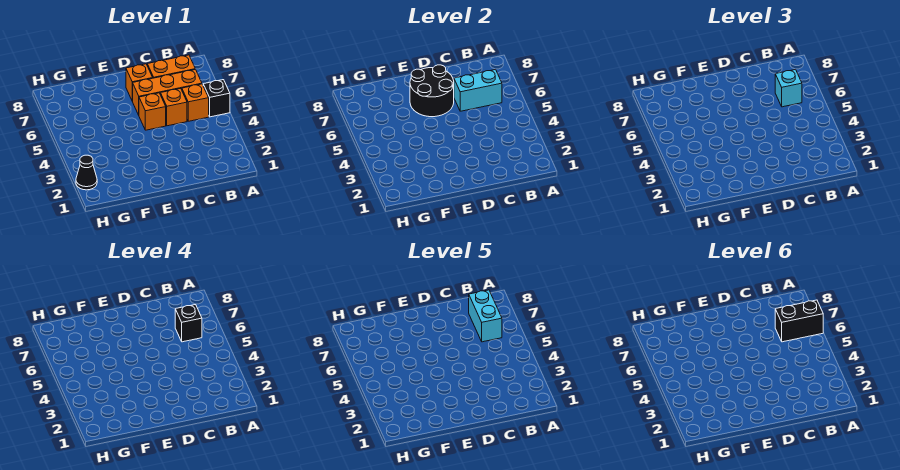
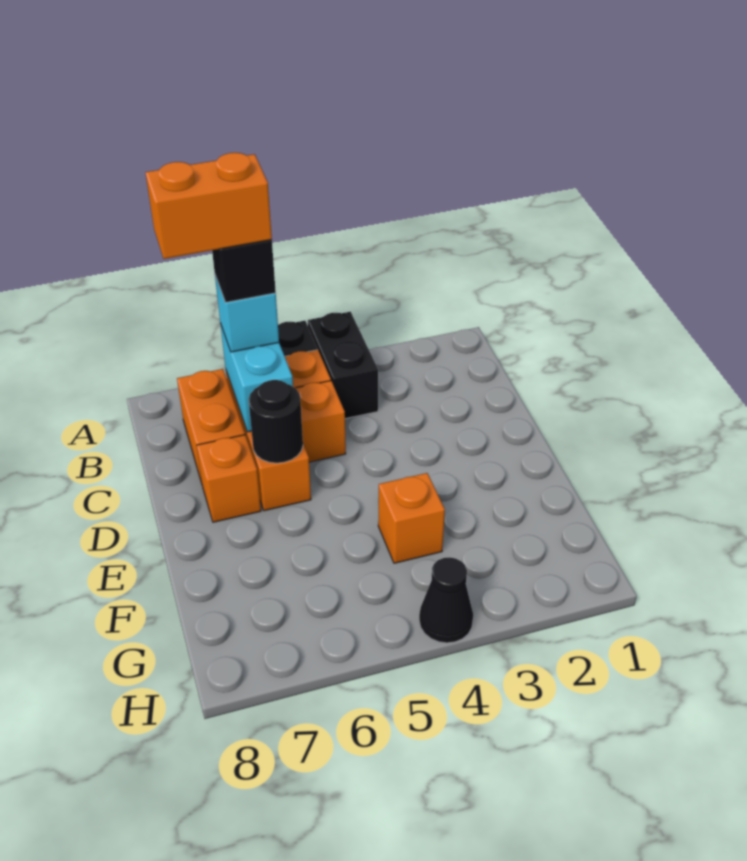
black brick A6:B6 level 6 -> black brick A4:B4 level 1
cyan brick B6:B7 level 5 -> orange brick B6:B7 level 5
orange brick D5 level 1 -> orange brick F4 level 1
black round brick D6:E7 level 2 -> black round brick D6 level 2
black cone H2 level 1 -> black cone H4 level 1

